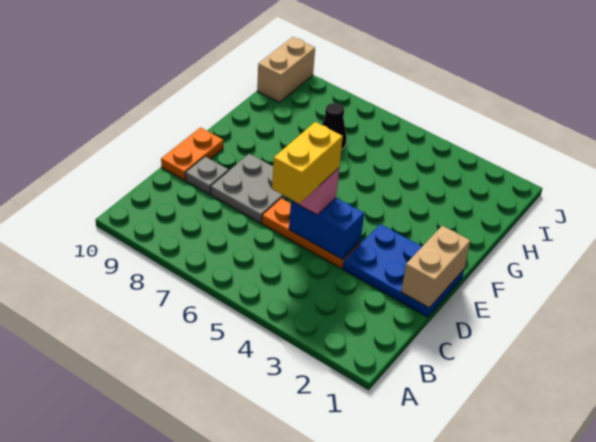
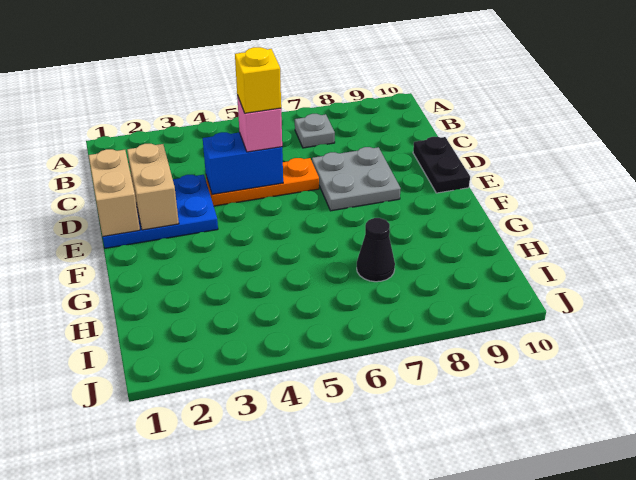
yellow brick C5:D5 level 4 -> yellow brick D5 level 4
grey plate D9 level 1 -> grey plate B7 level 1
orange plate D10:E10 level 1 -> black plate D10:E10 level 1
tan brick I10:J10 level 1 -> tan brick D2:E2 level 2

